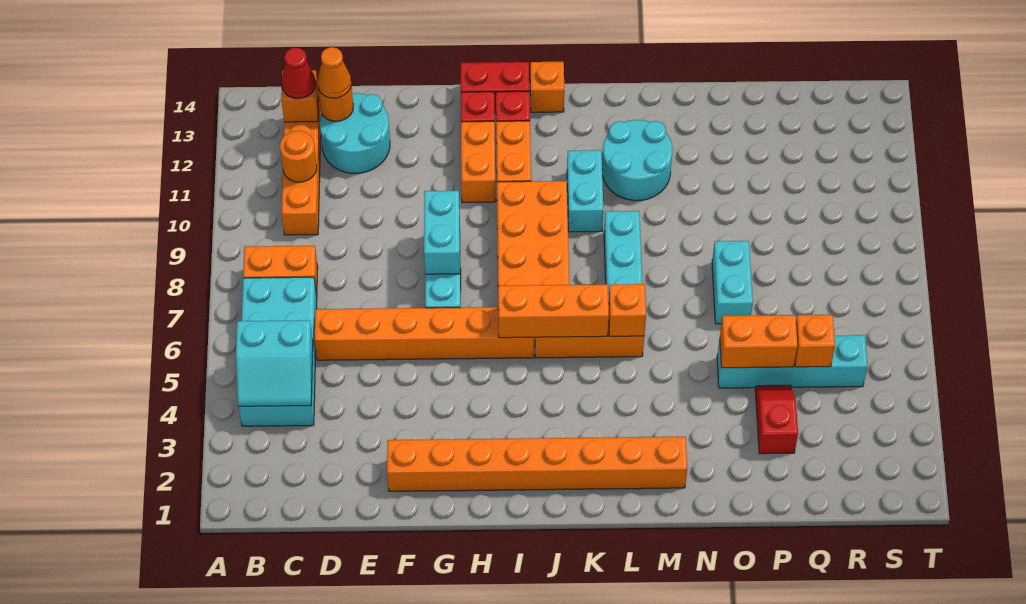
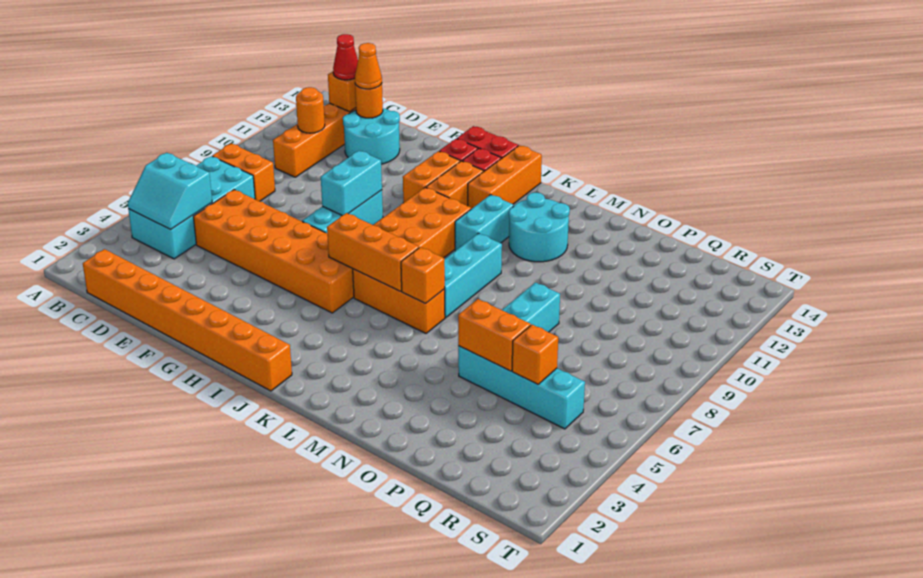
orange brick D6:I6 level 1 -> orange brick D5:I6 level 1
orange brick F2:M2 level 1 -> orange brick C1:J1 level 1
orange brick J14 level 1 -> orange brick J12:J14 level 1
red slope P3:P4 level 1 top 3 -> none

